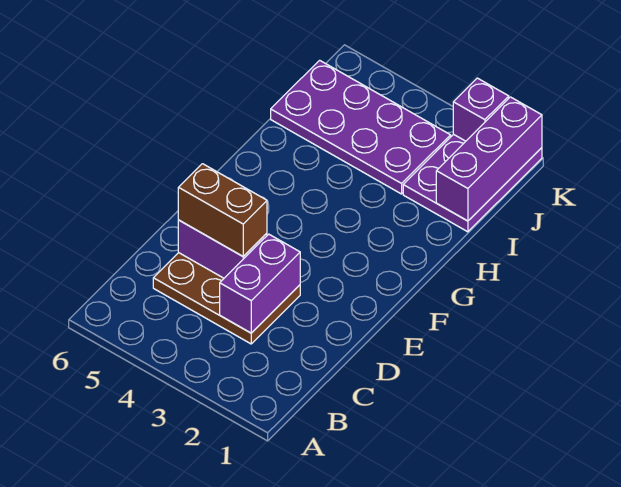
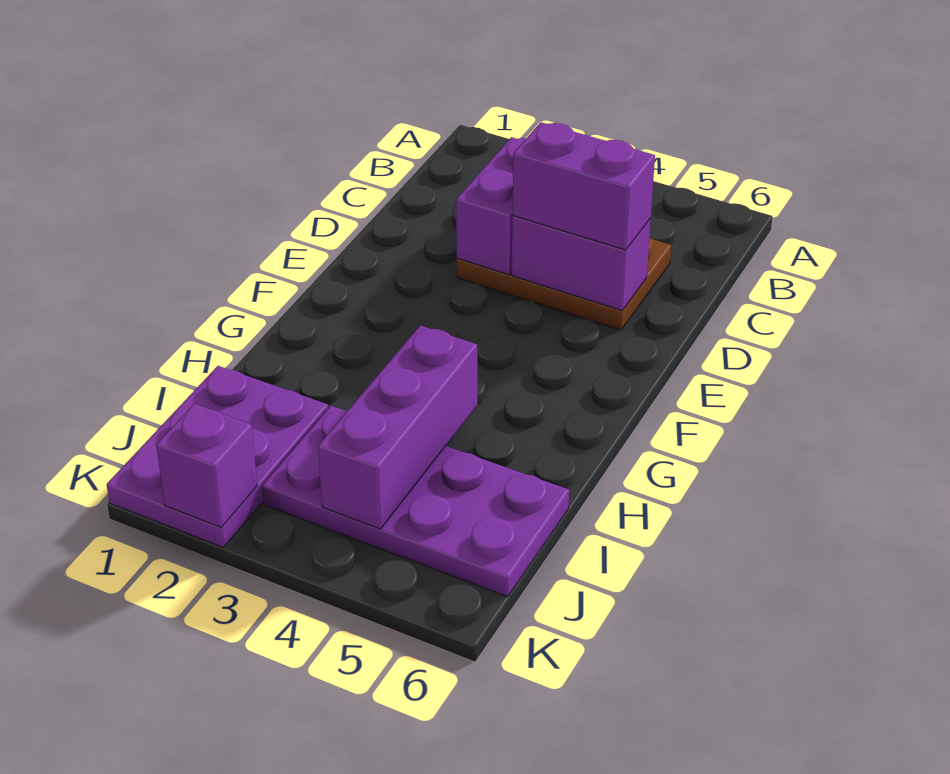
brown brick D4:D5 level 3 -> purple brick D4:D5 level 3
purple brick I1:K1 level 2 -> purple brick H4:J4 level 2

